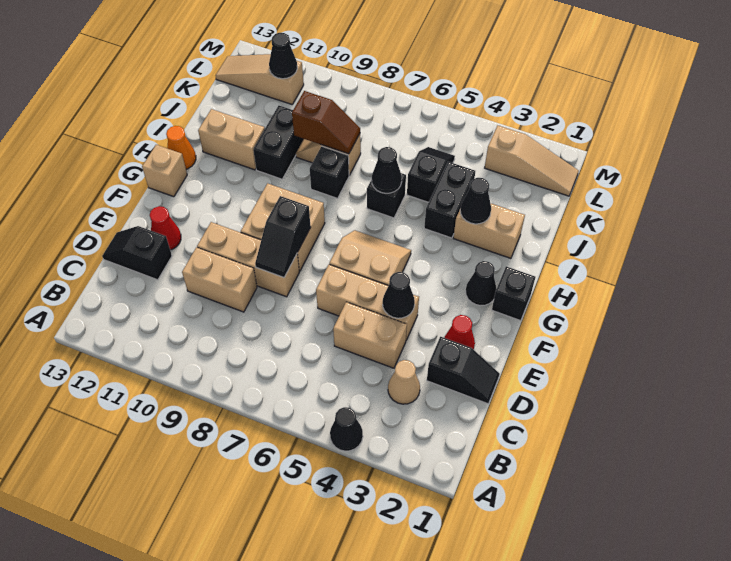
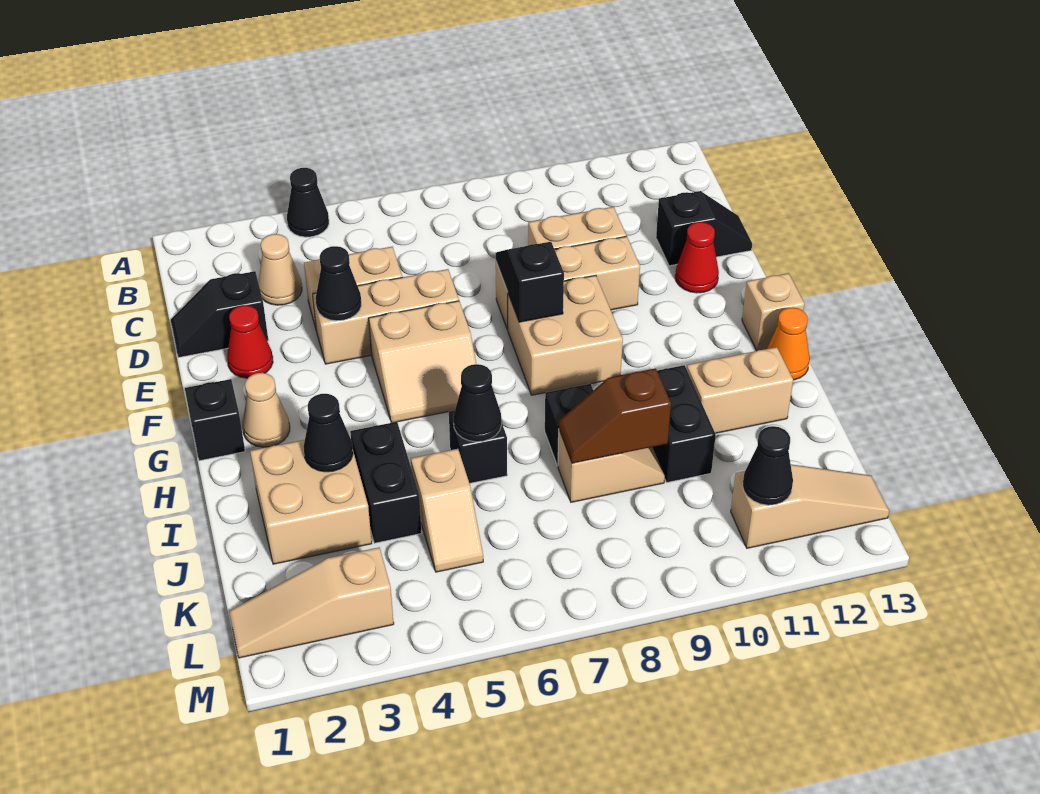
black cone G2 level 1 -> tan cone G2 level 1
tan brick I2:I3 level 1 -> tan brick I2:J3 level 1
black slope J5:K5 level 1 top J -> tan slope J5:K5 level 1 top J

